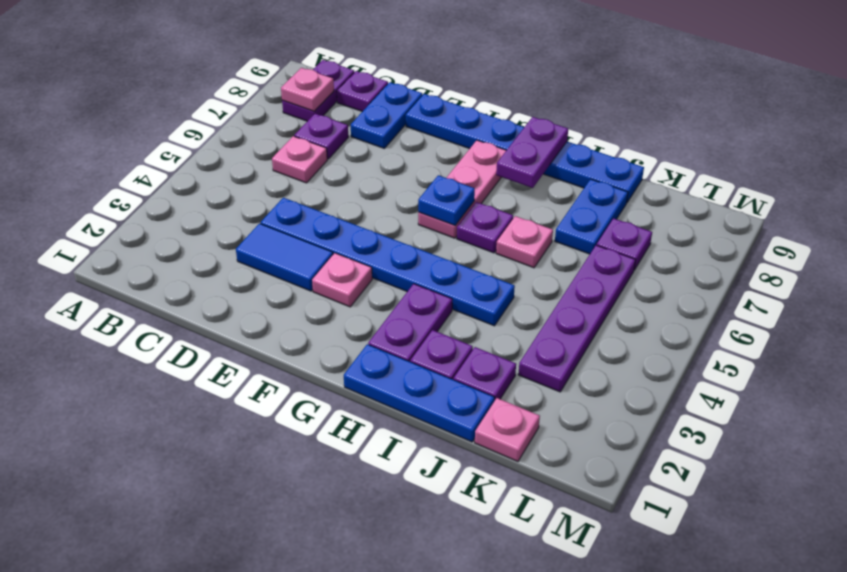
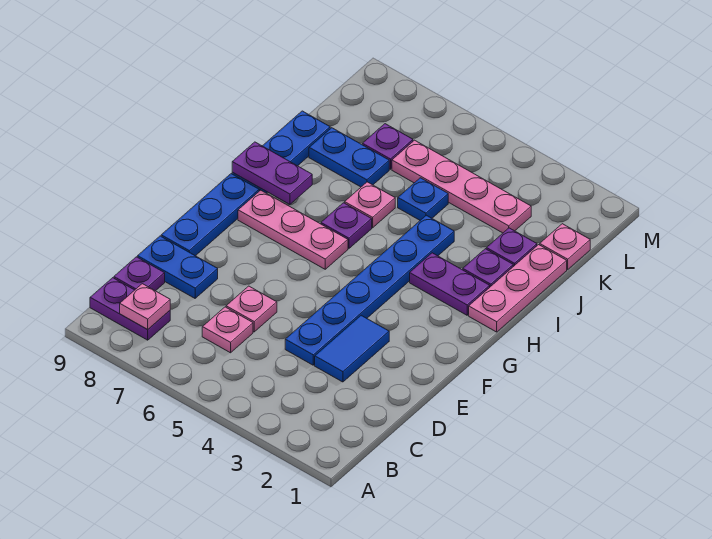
purple plate C7 level 1 -> none
pink plate F3 level 1 -> pink plate D6 level 1
blue plate G6 level 2 -> blue plate J5 level 1
blue plate H1:J1 level 1 -> pink plate H1:J1 level 1
purple plate K3:K6 level 1 -> pink plate K3:K6 level 1

